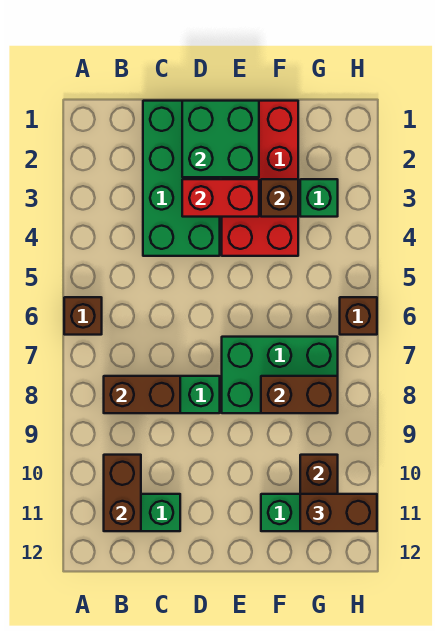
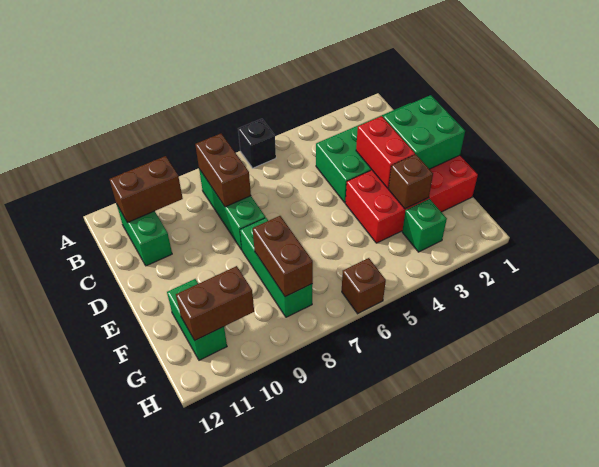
brown brick A6 level 1 -> black brick A6 level 1
green brick E7:G8 level 1 -> green brick E8:G8 level 1
brown brick G11:H11 level 3 -> none

